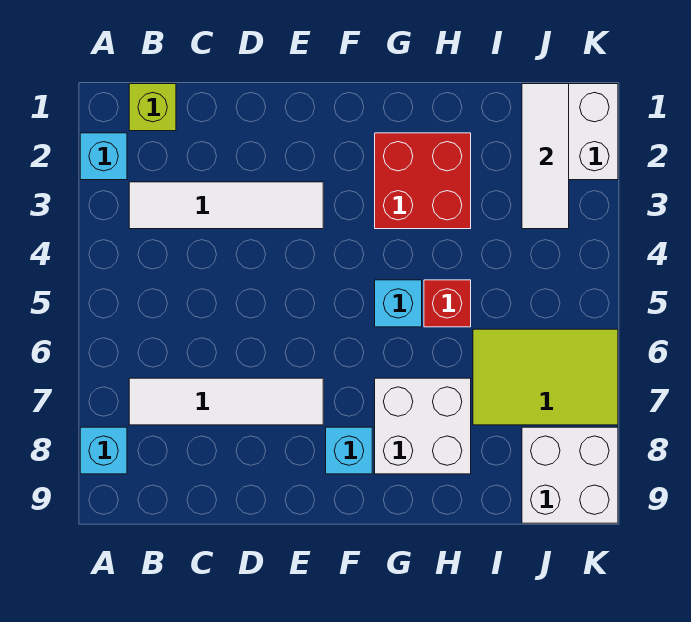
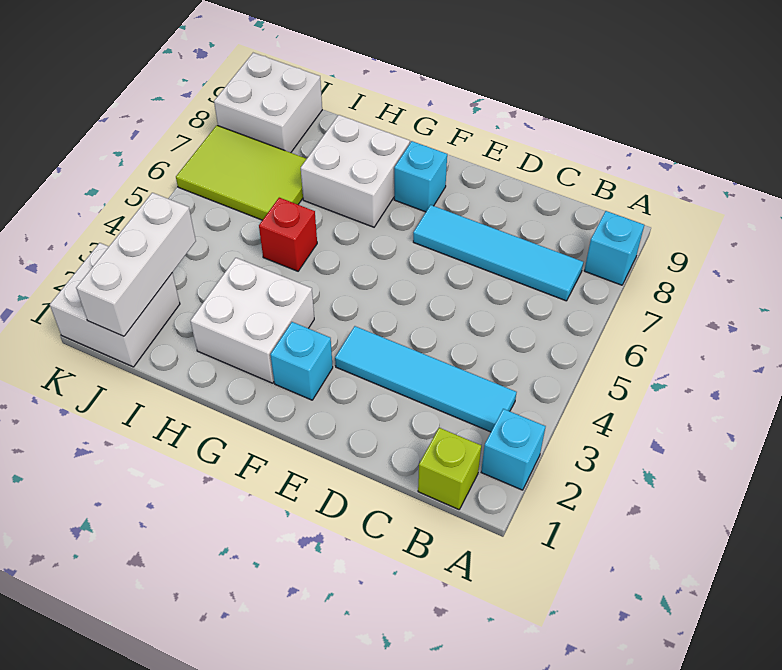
white tile B3:E3 level 1 -> cyan tile B3:E3 level 1
white tile B7:E7 level 1 -> cyan tile B7:E7 level 1
red brick G2:H3 level 1 -> white brick G2:H3 level 1
cyan brick G5 level 1 -> cyan brick F2 level 1
white tile J1:J3 level 2 -> white brick J1:J3 level 2

